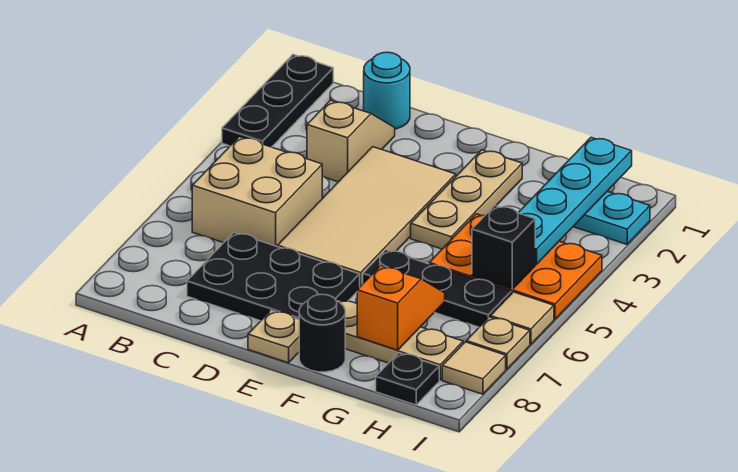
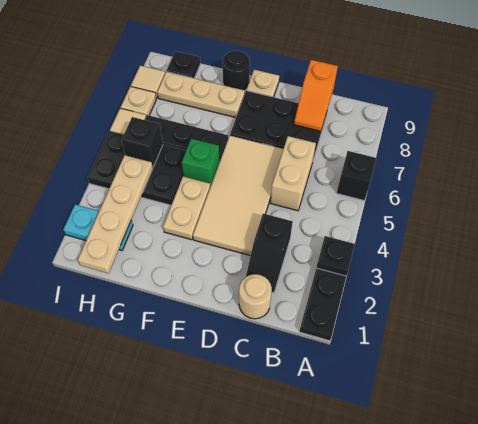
none -> black plate A3 level 2
none -> black brick A6 level 1
tan brick B5:C6 level 1 -> tan brick C5:C6 level 1
cyan round brick C1 level 1 -> tan round brick C1 level 1
tan slope C2:C3 level 1 top 3 -> black slope C2:C3 level 1 top 3
tan plate F2:F4 level 1 -> tan plate F3:F4 level 1
none -> green brick F5 level 1
orange plate G4:I5 level 1 -> black plate G4:I5 level 1
orange slope G7:G8 level 2 top 8 -> orange slope C8:C9 level 2 top 9
cyan plate H1:H4 level 2 -> tan plate H1:H4 level 2

